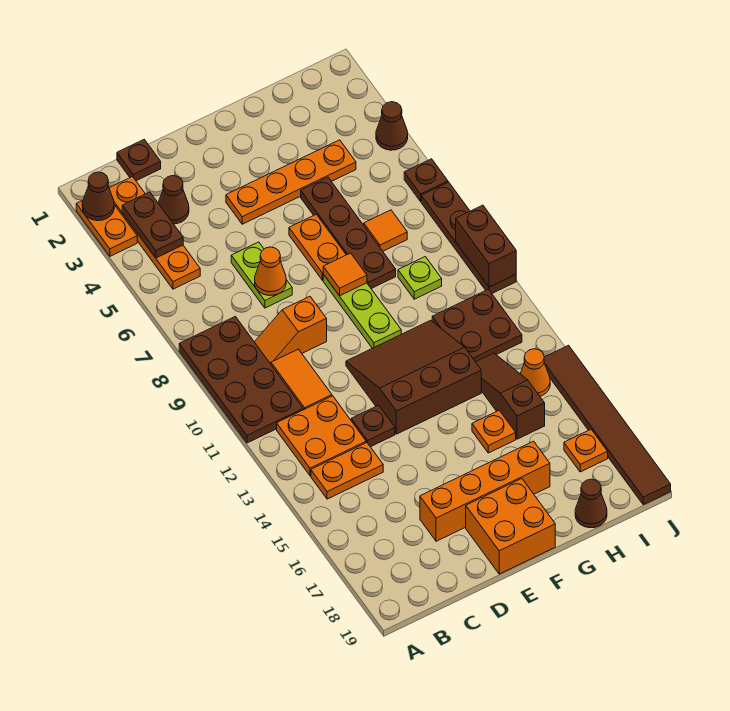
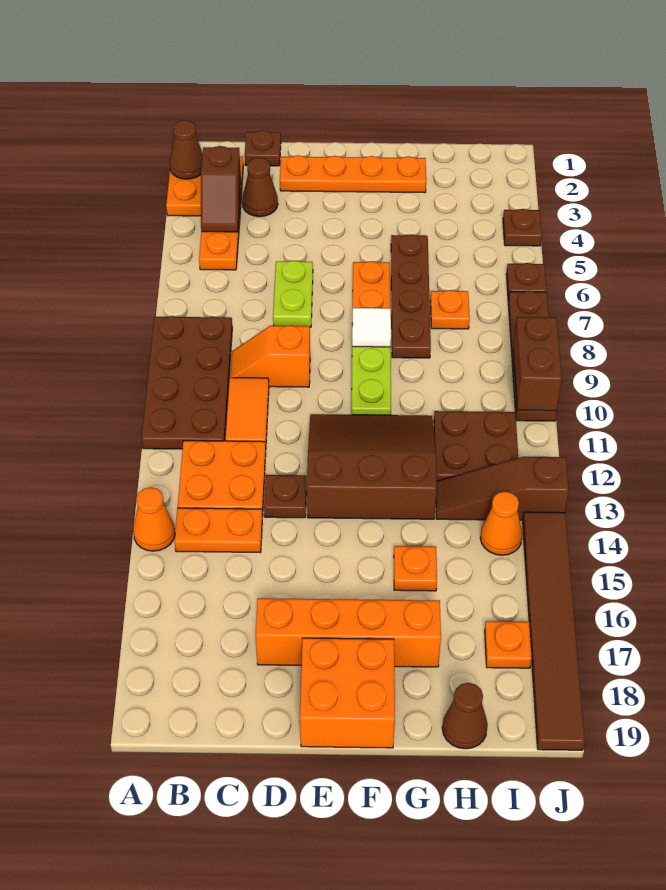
brown plate B3:B4 level 2 -> brown slope B3:B4 level 2 top 3
orange cone D7 level 2 -> orange cone A14 level 1
orange plate E4:H4 level 1 -> orange plate D2:G2 level 1
orange tile F8 level 2 -> white tile F8 level 2
orange tile H7 level 1 -> orange plate H7 level 1
lime plate H9 level 1 -> none
brown slope H13:H15 level 1 top 15 -> brown slope H13:J13 level 1 top J
brown cone J4 level 1 -> brown plate J4 level 1

